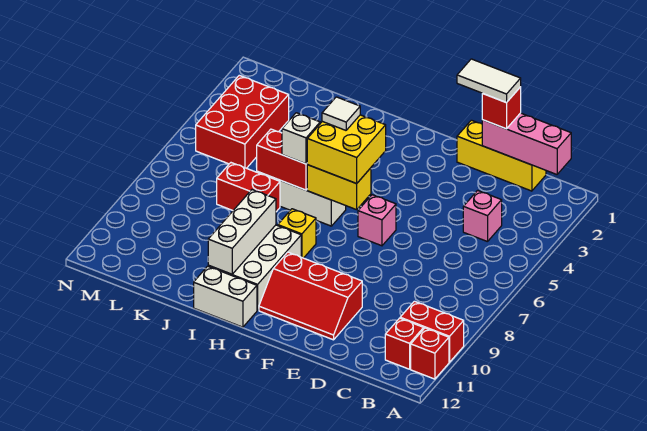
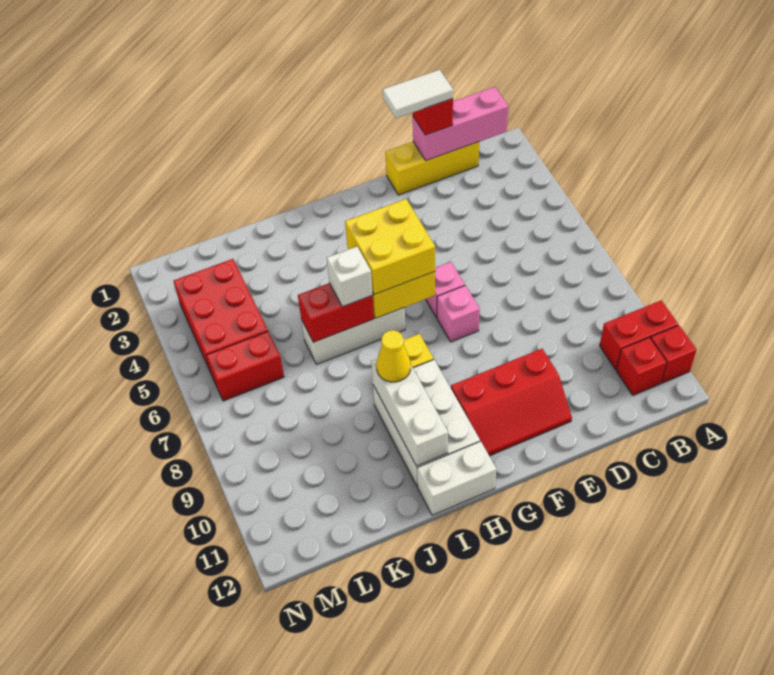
pink brick C4 level 1 -> pink brick F7 level 1
white tile H5 level 4 -> none
none -> yellow cone I9 level 3
red brick J7:K7 level 1 -> red brick L6:M6 level 1

